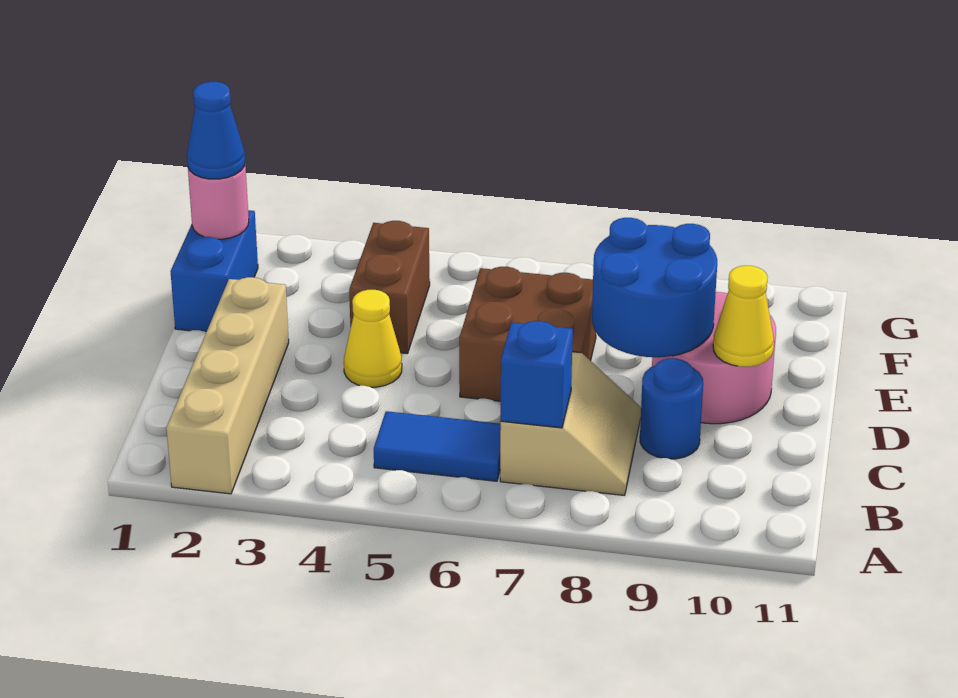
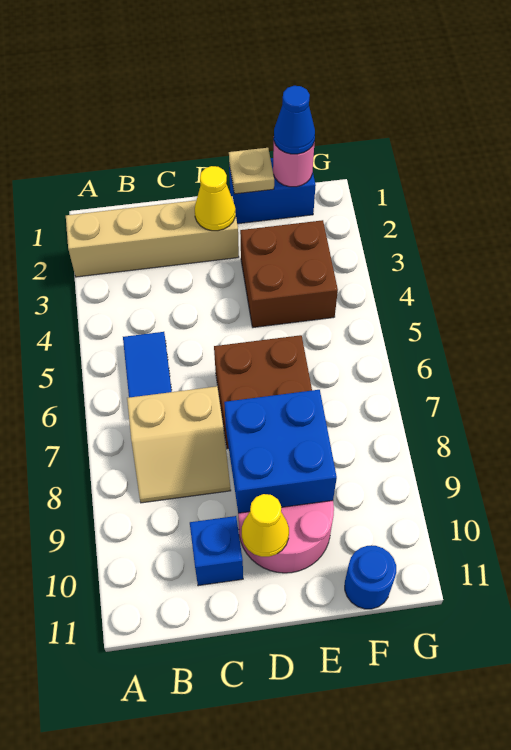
blue brick B7 level 2 -> blue brick C10 level 1
blue round brick C9 level 1 -> blue round brick F11 level 1
yellow cone D4 level 1 -> yellow cone D2 level 2
blue round brick D8:E9 level 2 -> blue brick D8:E9 level 2
none -> tan plate E1 level 2
brown brick E4:F4 level 1 -> brown brick E3:F4 level 1

